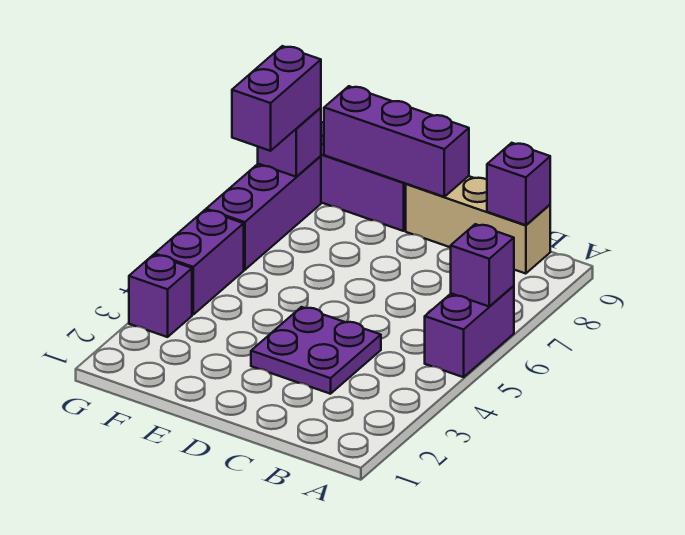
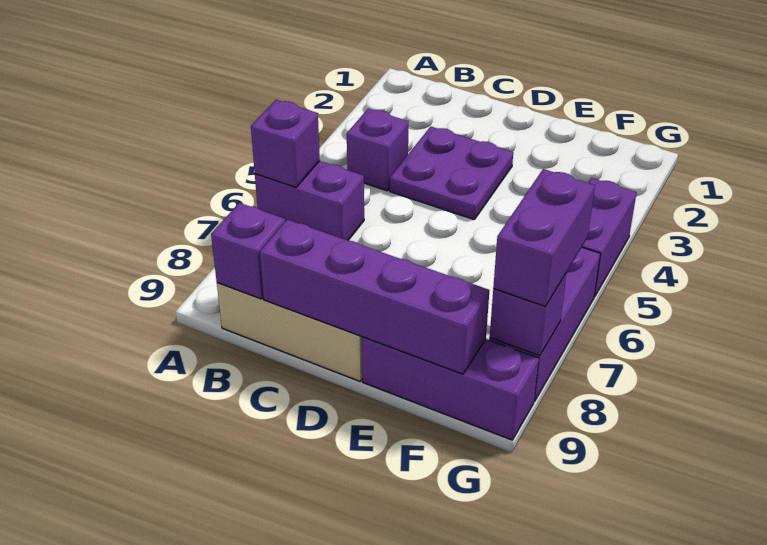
purple brick A5:A6 level 1 -> purple brick A6:B6 level 1
purple brick D9:F9 level 2 -> purple brick C9:F9 level 2
purple brick G3 level 1 -> purple brick B4 level 1

